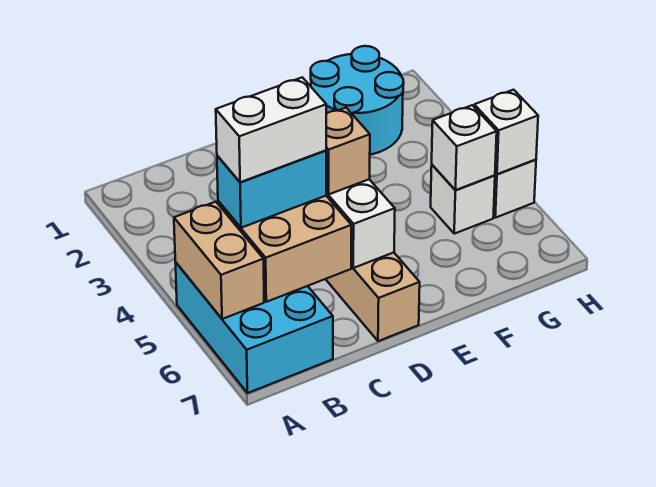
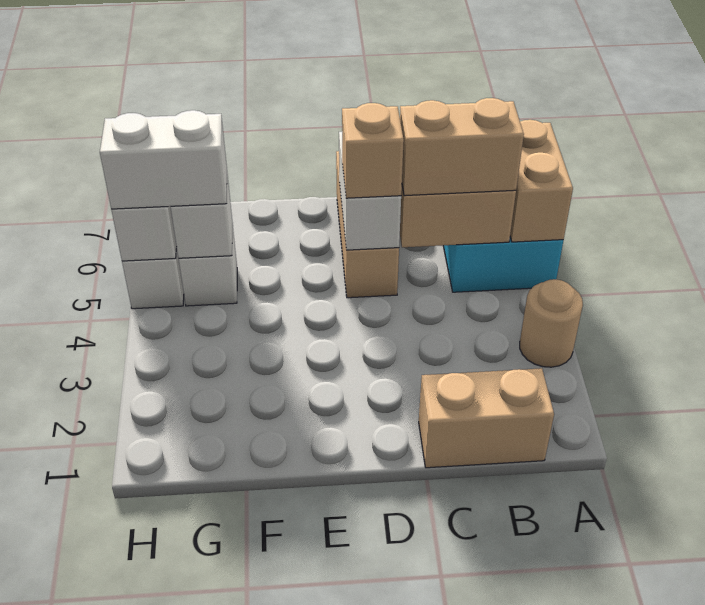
none -> tan round brick A3 level 1
none -> tan brick B1:C1 level 1
cyan brick B5:C5 level 3 -> tan brick B5:C5 level 3
white brick B5:C5 level 4 -> white brick G5:H5 level 3
cyan round brick F1:G2 level 1 -> none

